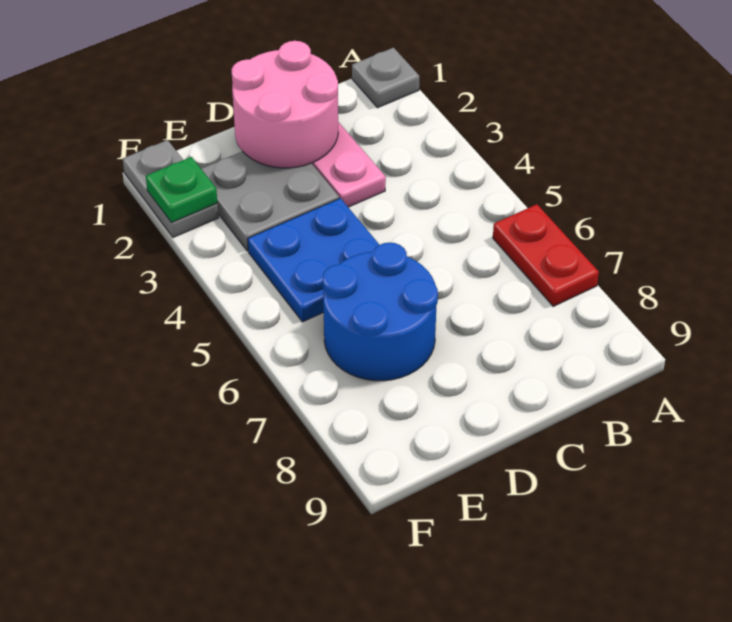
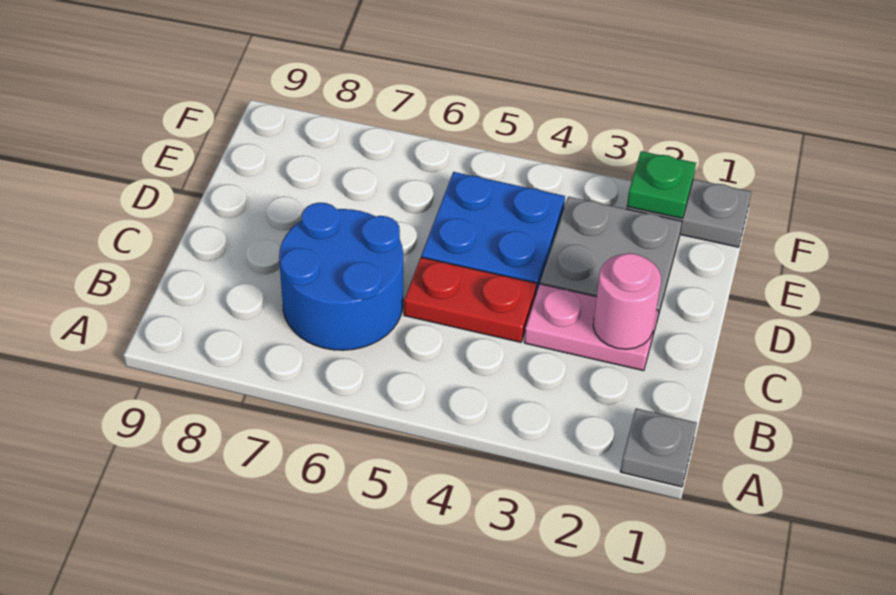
red plate A6:A7 level 1 -> red plate C4:C5 level 1
pink round brick C1:D2 level 2 -> pink round brick C2 level 2
blue round brick D6:E7 level 1 -> blue round brick B6:C7 level 1

